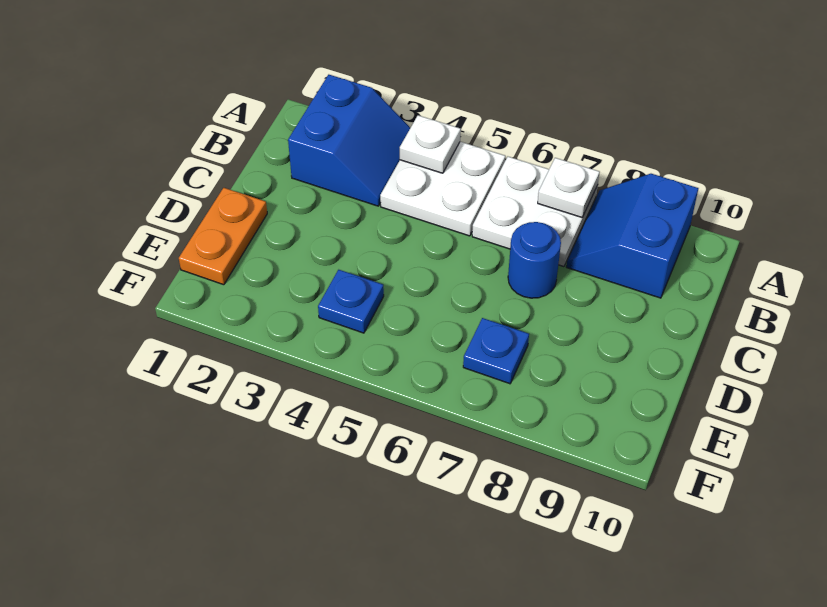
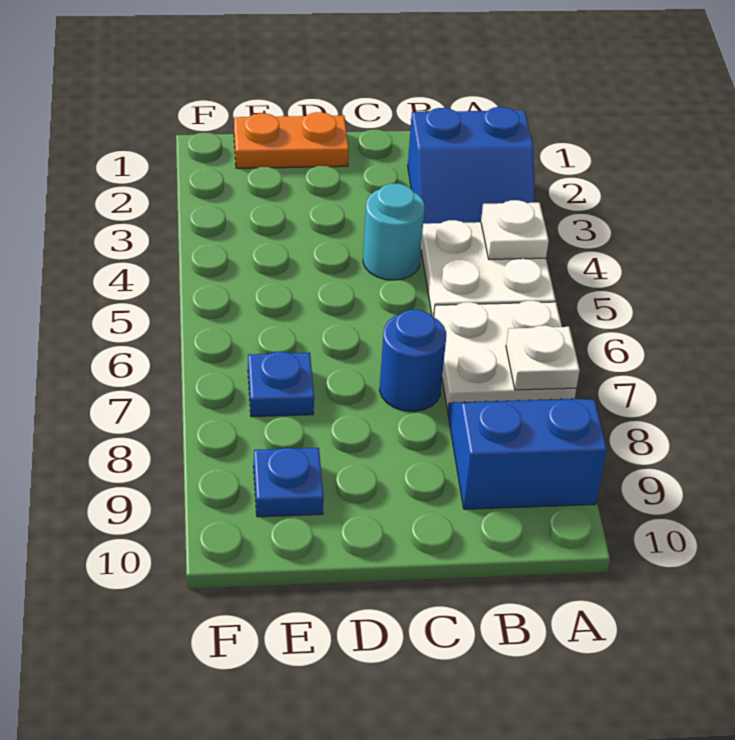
none -> cyan round brick C4 level 1
blue plate E4 level 1 -> blue plate E9 level 1

